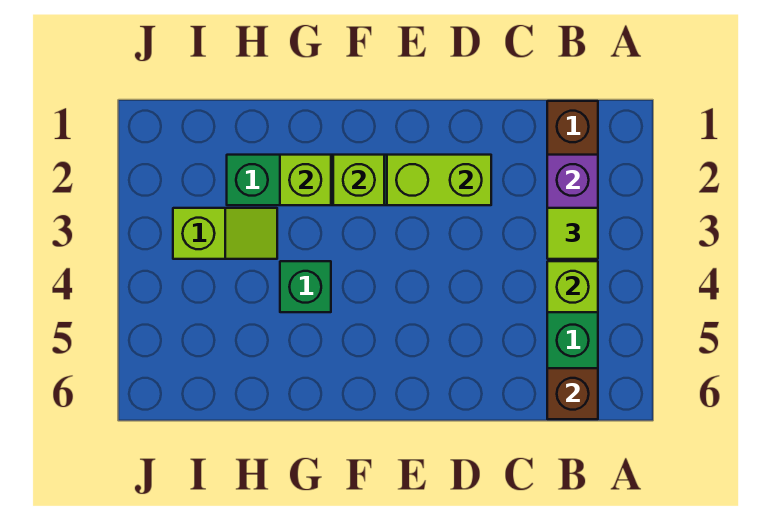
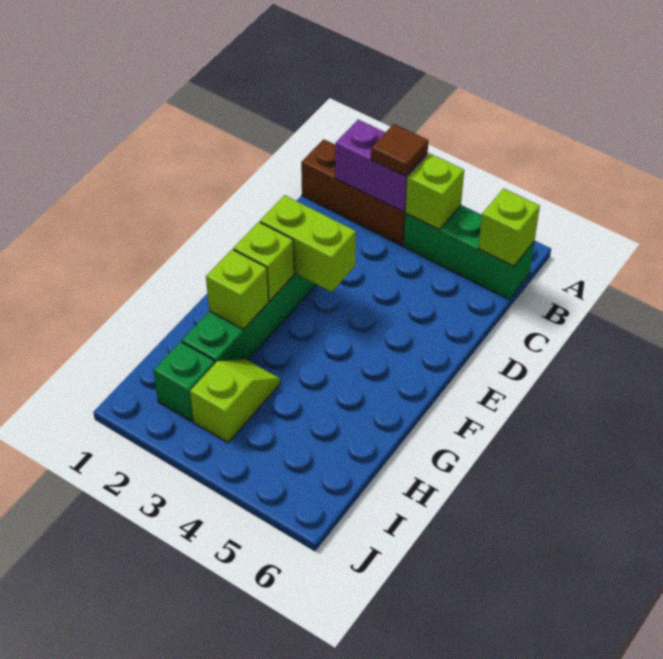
lime tile B3 level 3 -> brown tile B3 level 3
brown brick B6 level 2 -> lime brick B6 level 2
lime brick D2:E2 level 2 -> lime brick E2:E3 level 2
green brick G4 level 1 -> green brick I2 level 1

